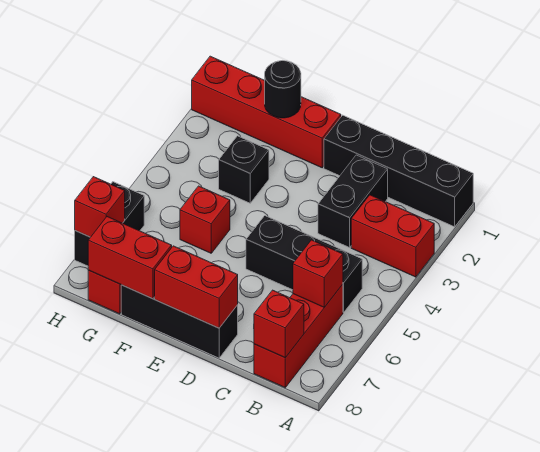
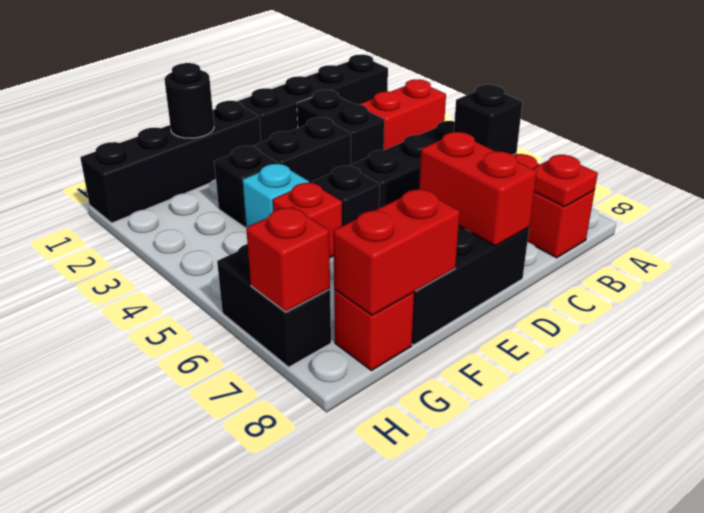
red brick B6 level 2 -> black brick B6 level 2
red brick B8 level 2 -> red plate B8 level 2
none -> black brick D3:E3 level 1
red brick D8:E8 level 2 -> red brick D7:D8 level 2
red brick E1:H1 level 1 -> black brick E1:H1 level 1
none -> black brick E5 level 1
none -> cyan brick F4 level 1

